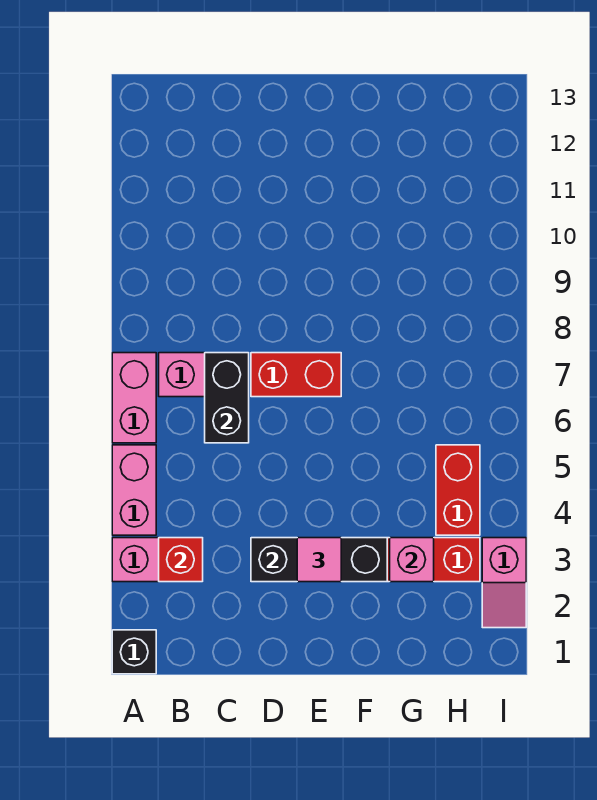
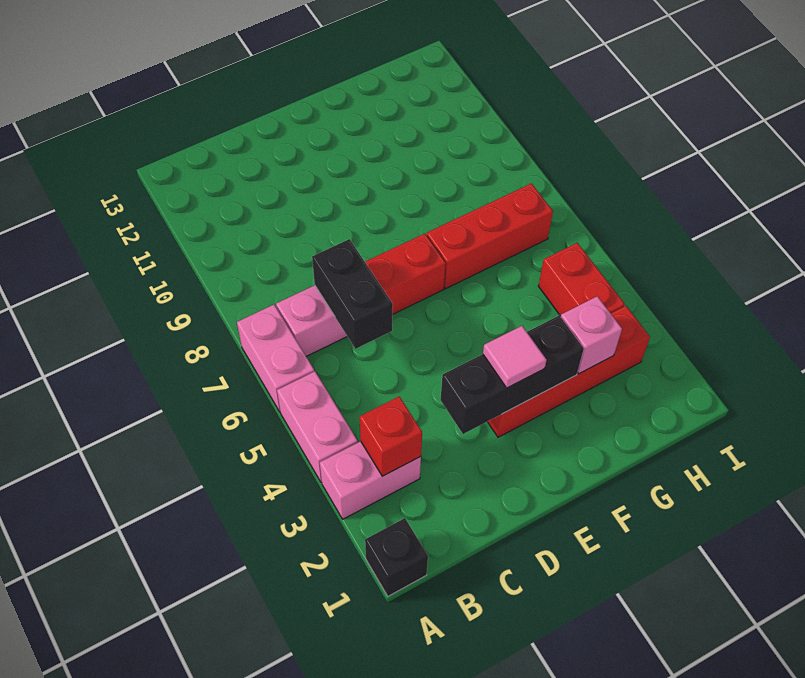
none -> red brick F7:H7 level 1
pink slope I2:I3 level 1 top 3 -> none

